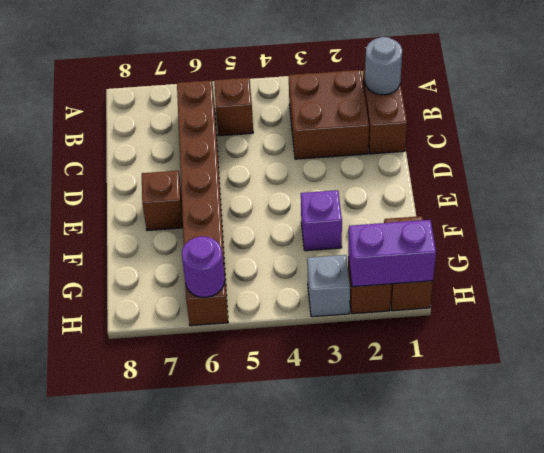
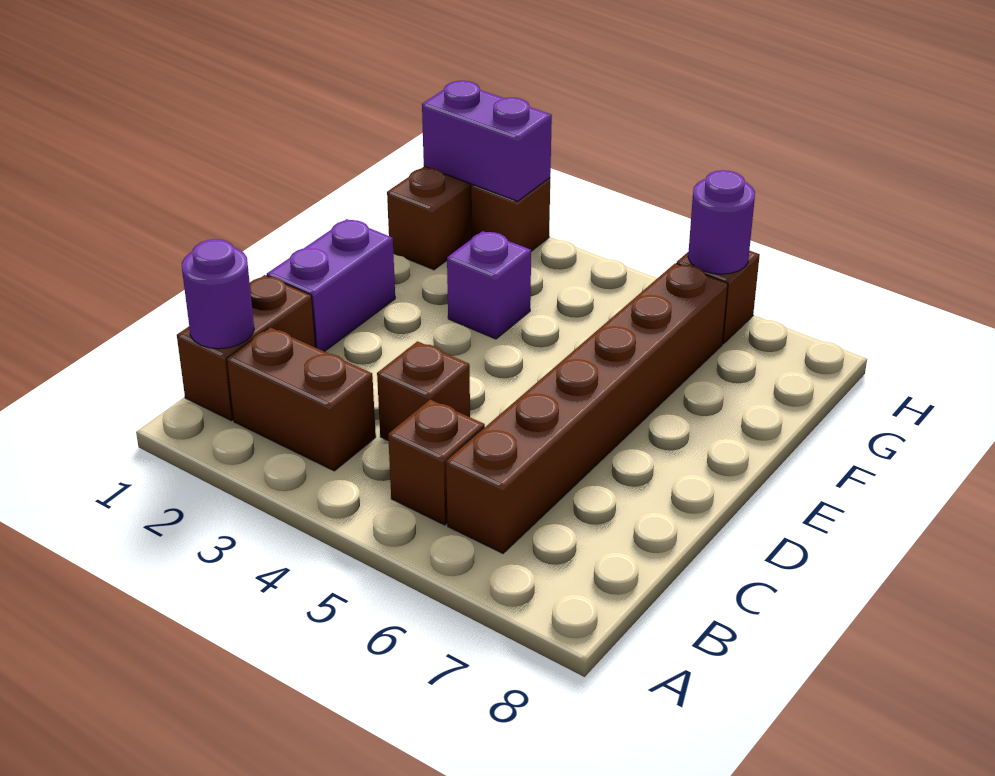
grey round brick B1 level 2 -> purple round brick B1 level 2
brown brick B2:C3 level 1 -> brown brick B2:B3 level 1
none -> purple brick D1:E1 level 1
brown brick E7 level 1 -> brown brick C4 level 1
grey brick H3 level 1 -> none

